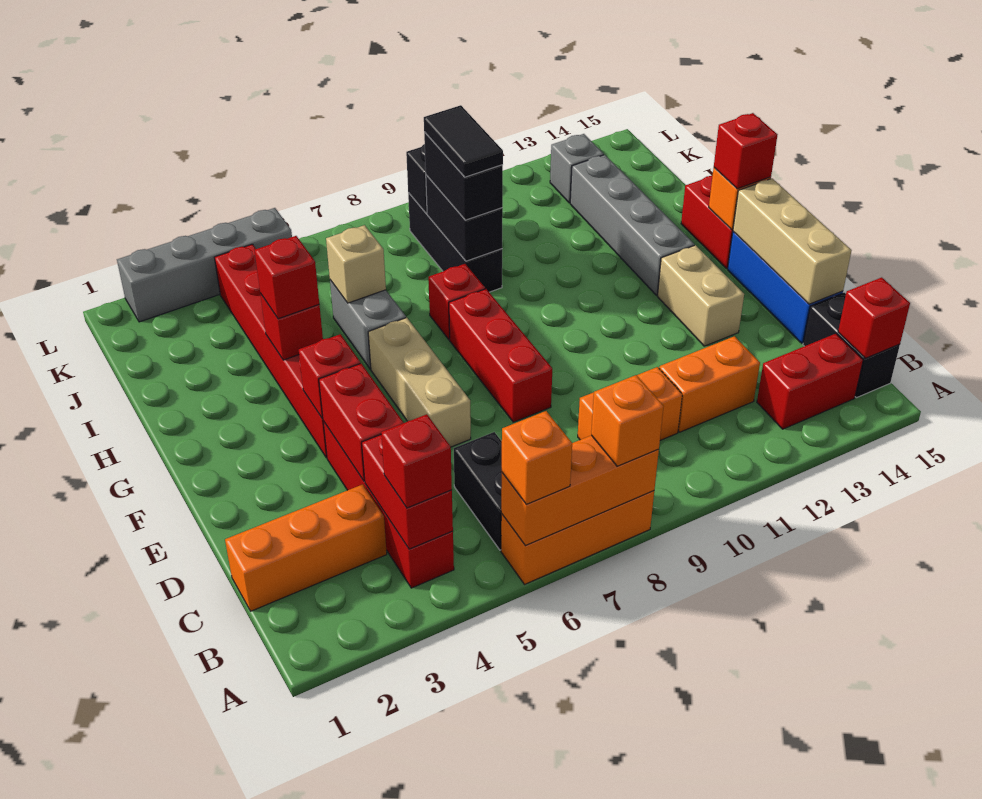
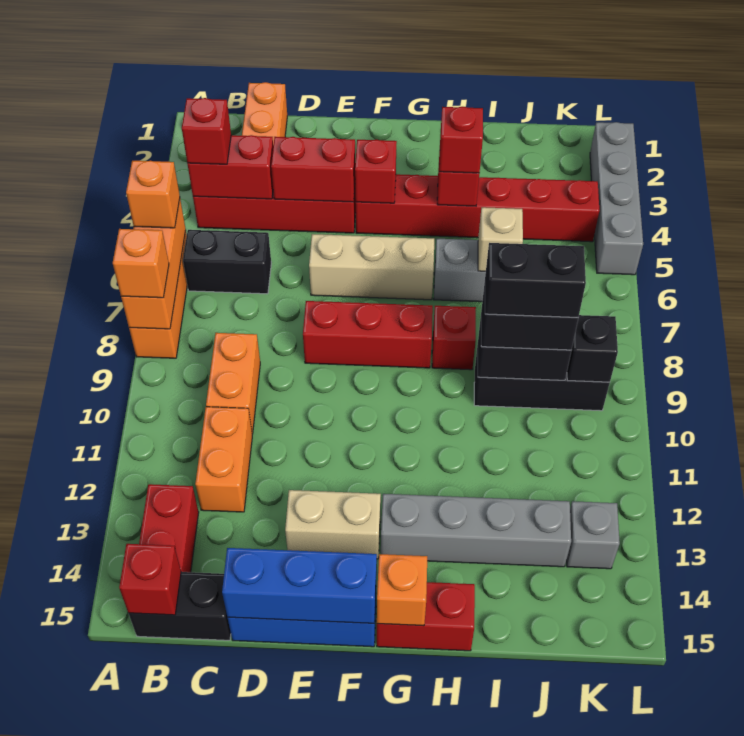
tan brick D15:F15 level 2 -> blue brick D15:F15 level 2
red brick G15 level 3 -> none
black tile I9:J9 level 4 -> black brick I9:J9 level 4

